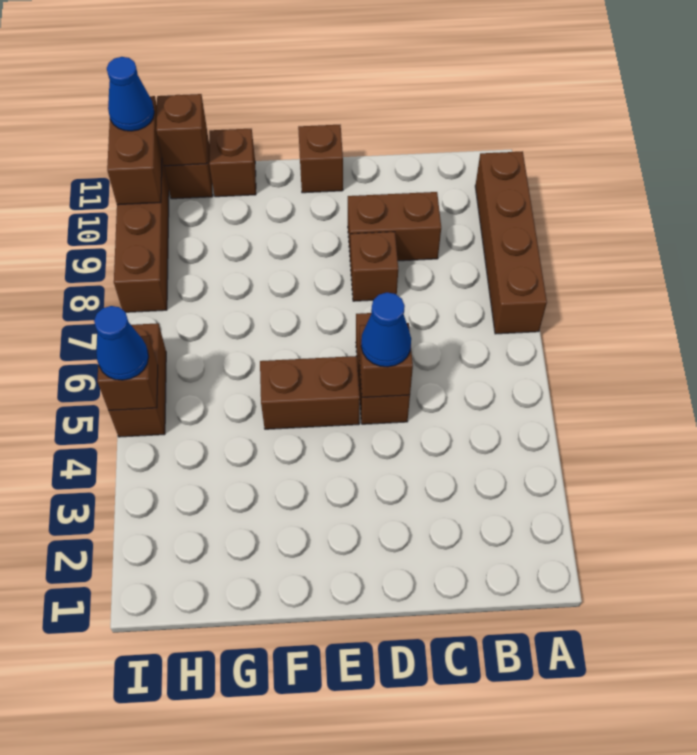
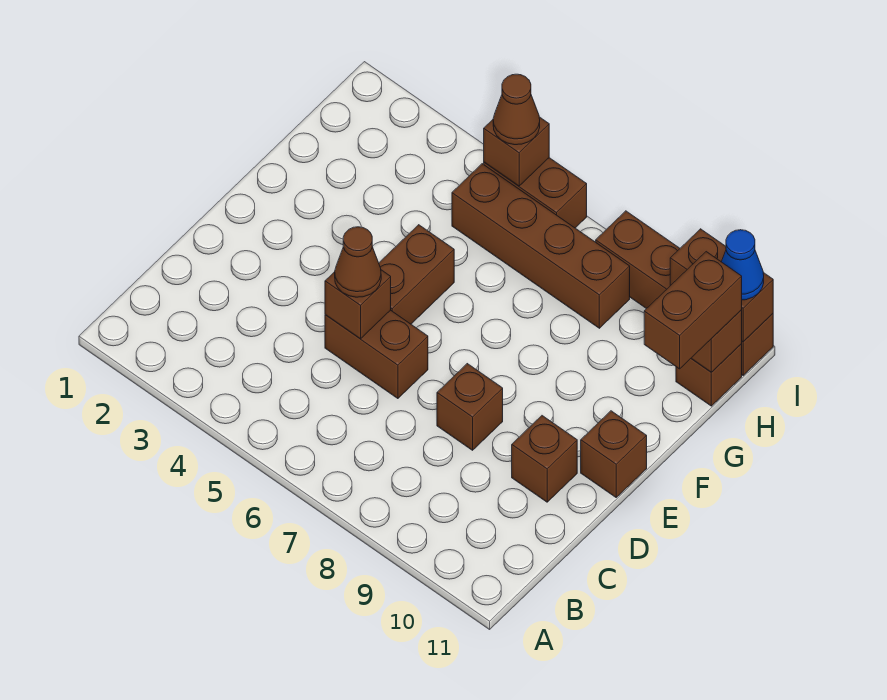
brown brick A7:A10 level 1 -> brown brick H5:H8 level 1
brown brick C9:D9 level 1 -> brown brick G11:H11 level 3
blue cone D5 level 3 -> brown cone D5 level 3
brown brick G11 level 1 -> brown brick D10 level 1
blue cone I5 level 3 -> brown cone I5 level 3

